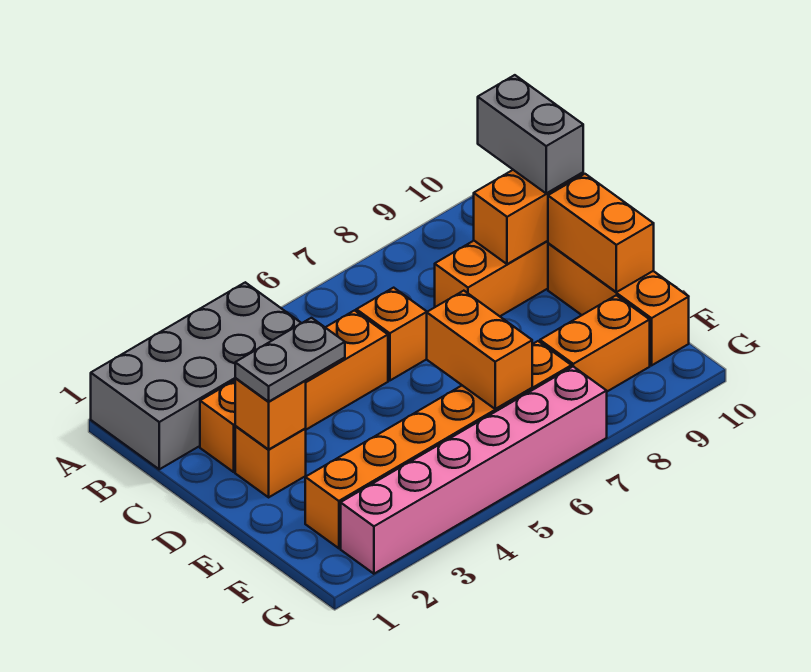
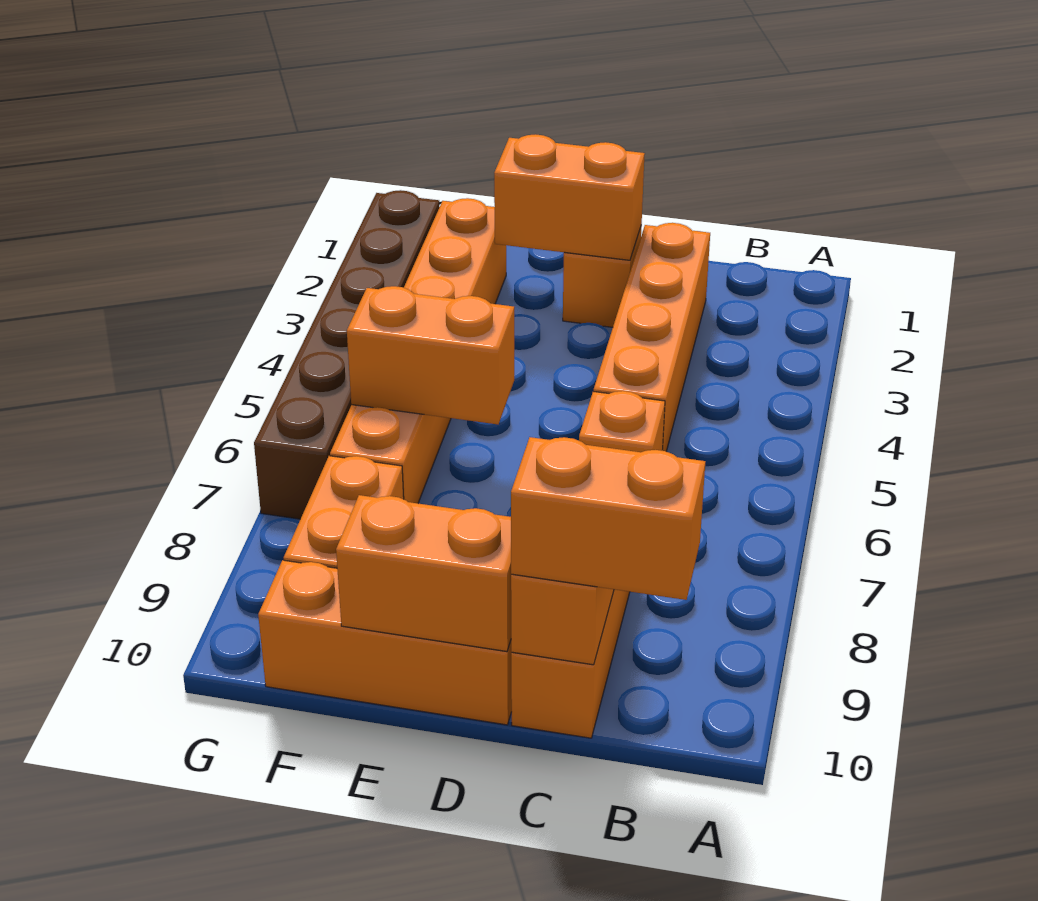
grey brick A1:B4 level 1 -> none
grey brick B10:C10 level 3 -> orange brick B10:C10 level 3
orange brick D2 level 2 -> orange brick D2:E2 level 2
grey plate D2:D3 level 3 -> none
pink brick G2:G7 level 1 -> brown brick G2:G7 level 1

